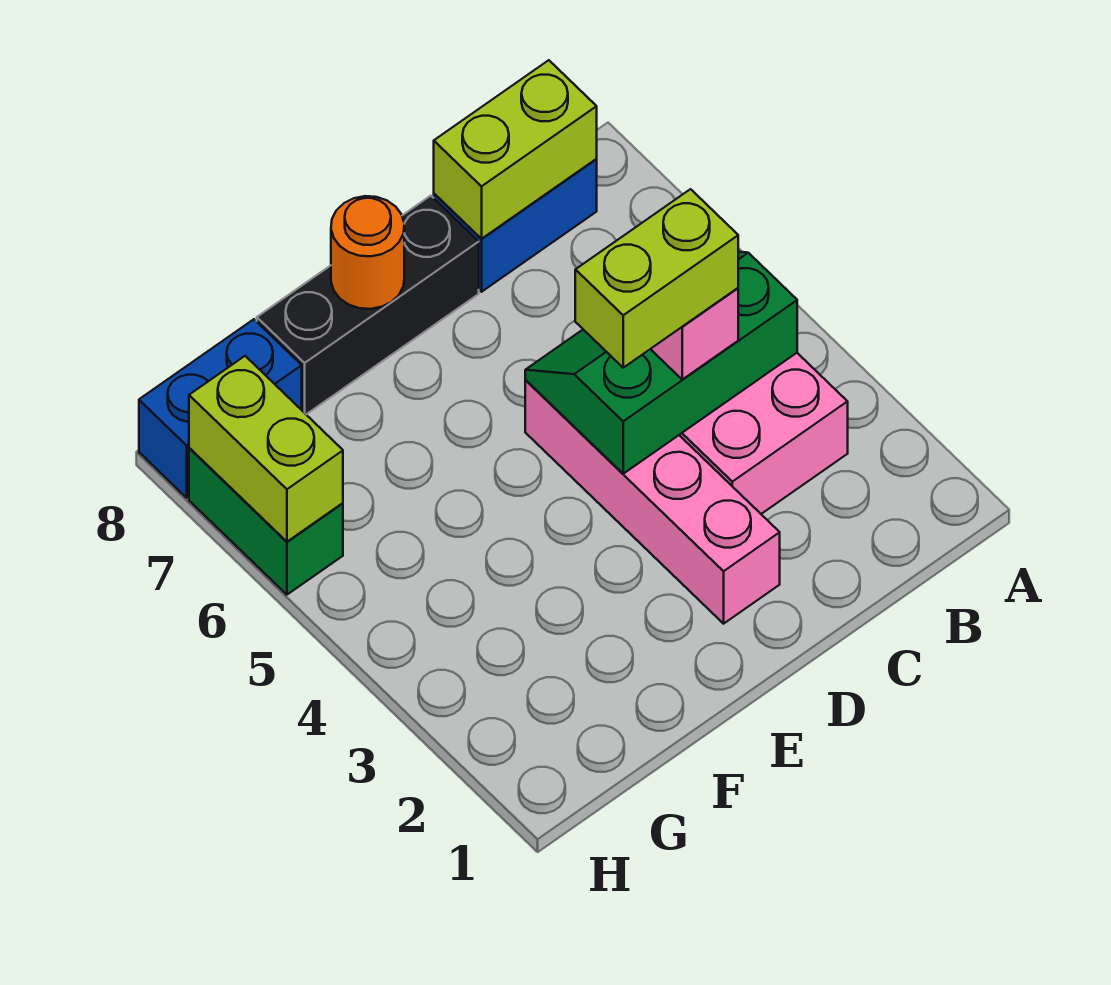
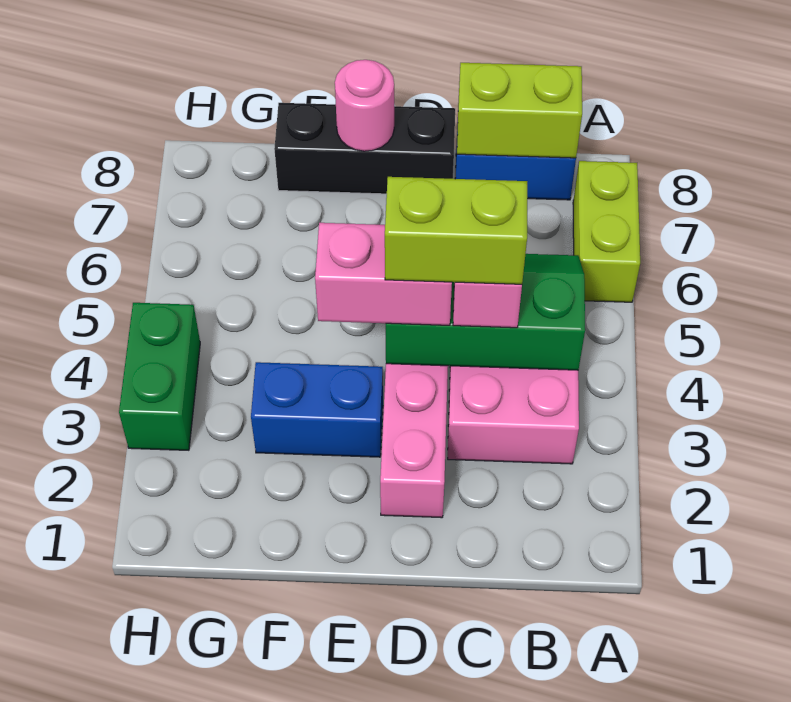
none -> pink brick D4:E4 level 3
orange round brick E8 level 2 -> pink round brick E8 level 2
blue brick G8:H8 level 1 -> blue brick E3:F3 level 1
green brick H6:H7 level 1 -> green brick H3:H4 level 1
lime brick H6:H7 level 2 -> lime brick A6:A7 level 1

